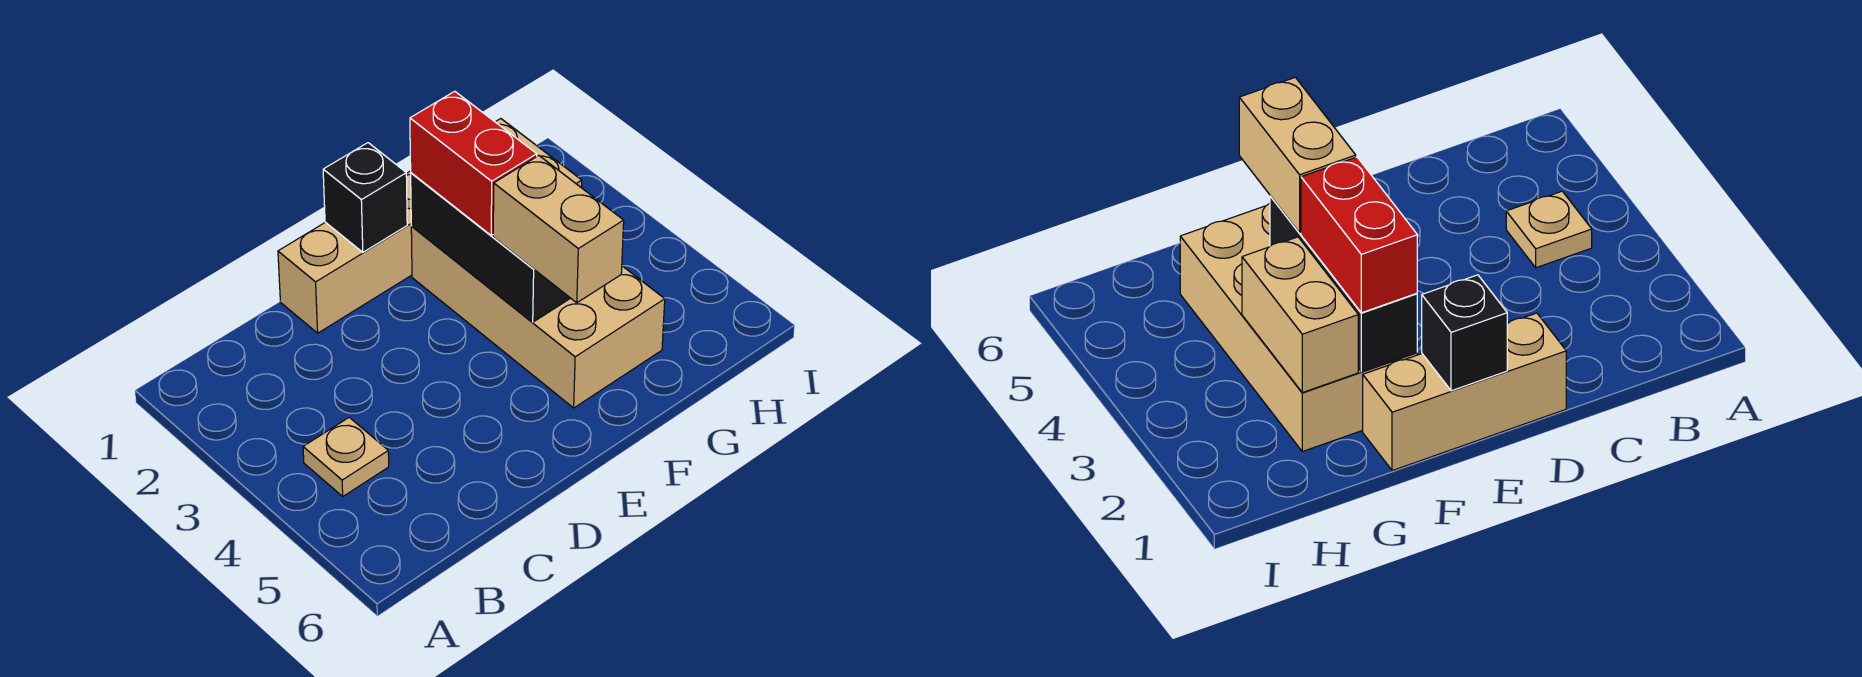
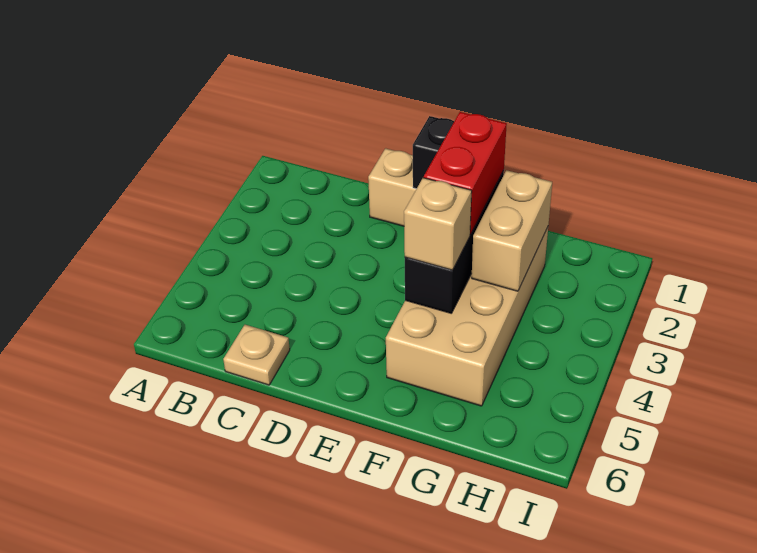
tan plate B4 level 1 -> tan plate C6 level 1
tan brick F4:F5 level 3 -> tan brick F4 level 3

